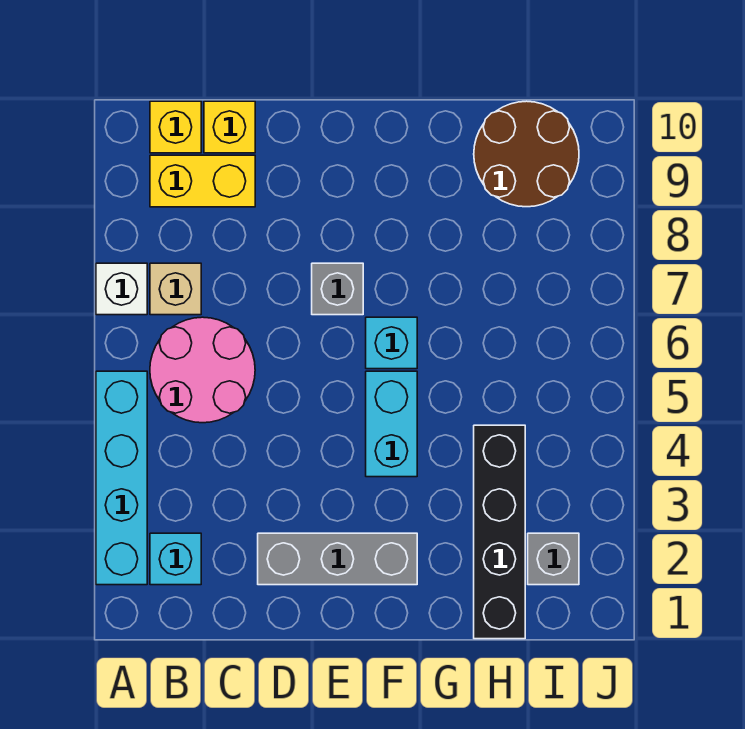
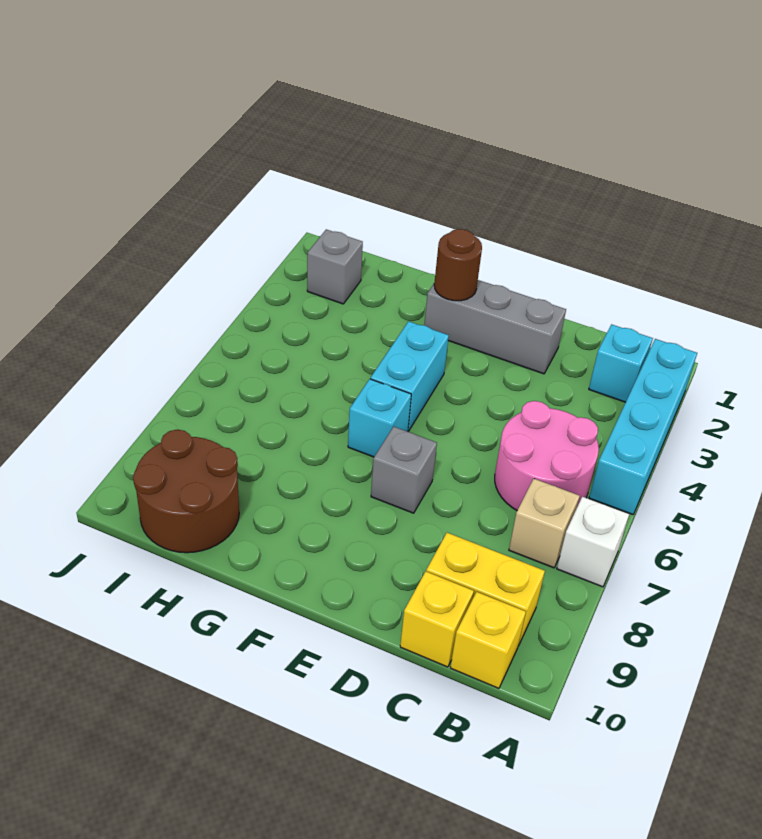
none -> brown round brick F2 level 2
black brick H1:H4 level 1 -> none

